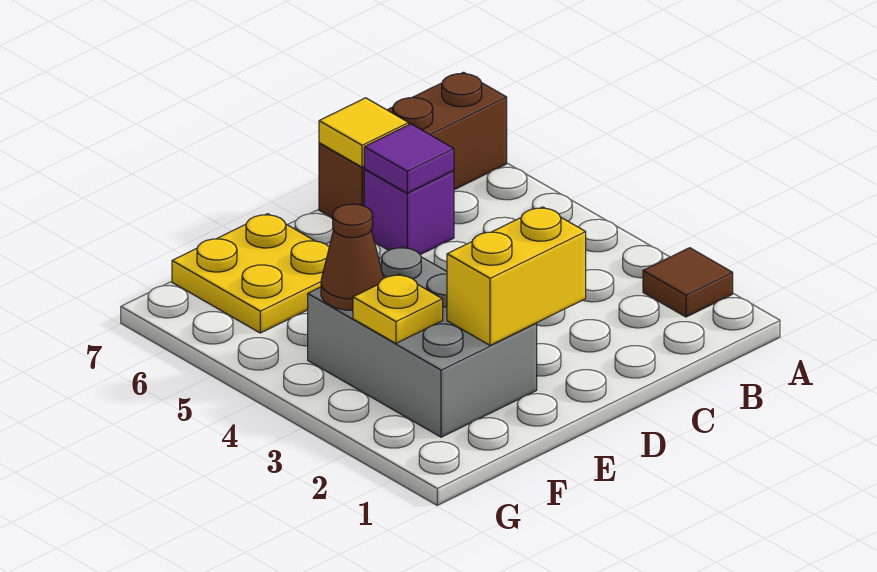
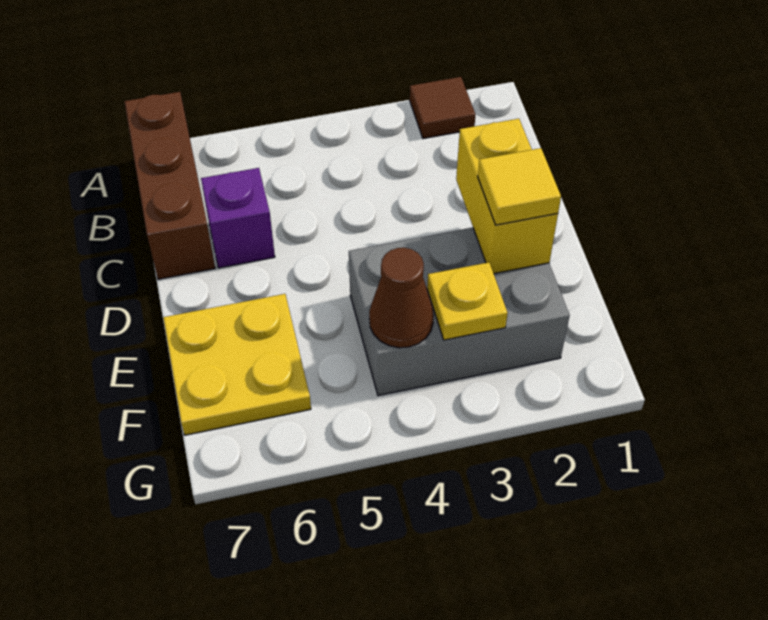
purple tile C6 level 2 -> none
yellow tile C7 level 2 -> yellow tile E2 level 3

